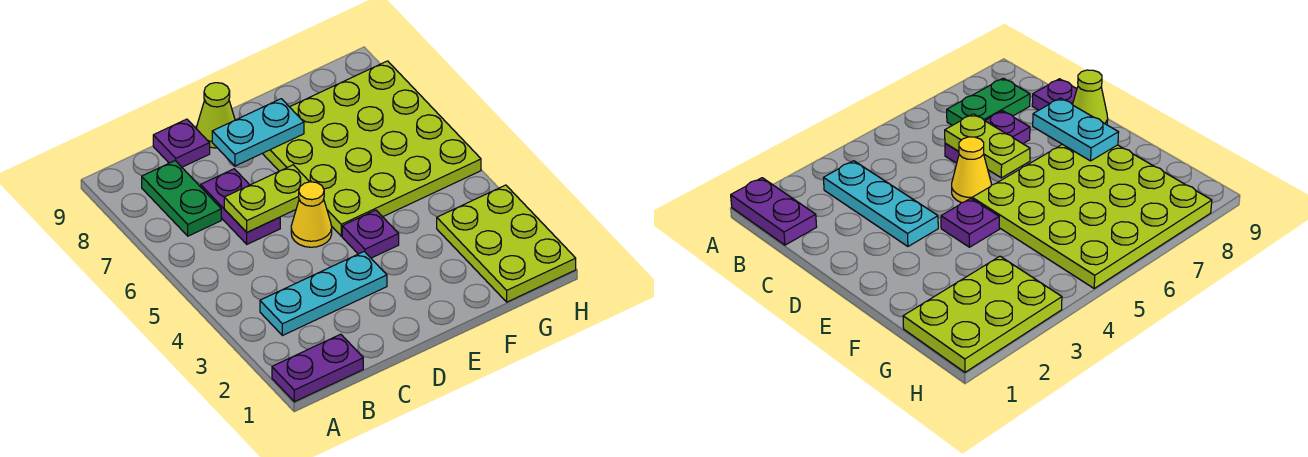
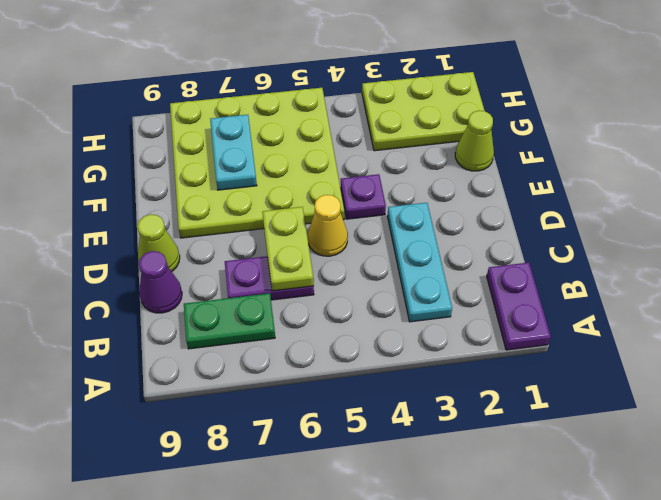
purple plate C9 level 1 -> purple cone C9 level 1
cyan plate D8:E8 level 2 -> cyan plate F7:G7 level 2
none -> lime cone F1 level 1

